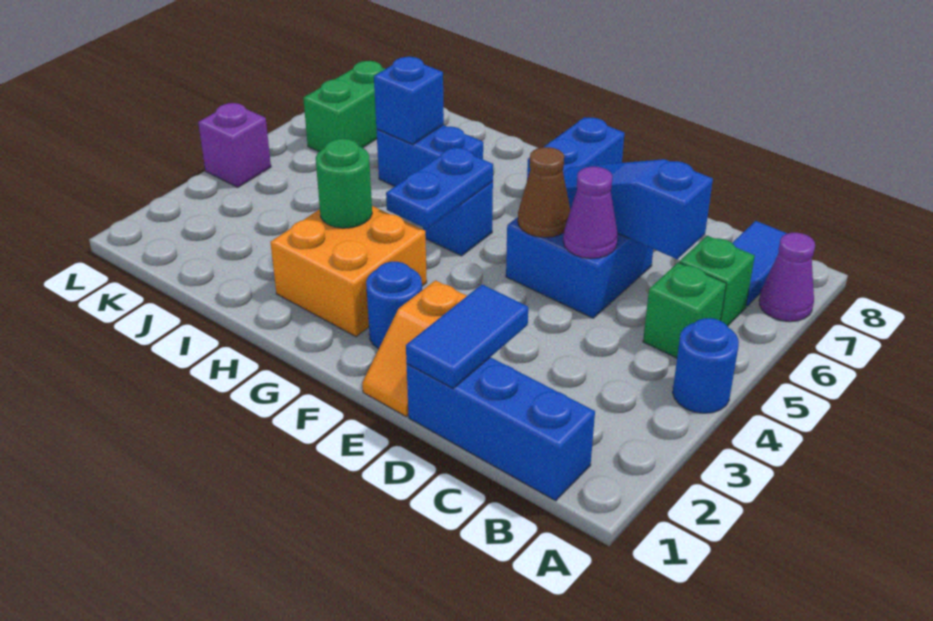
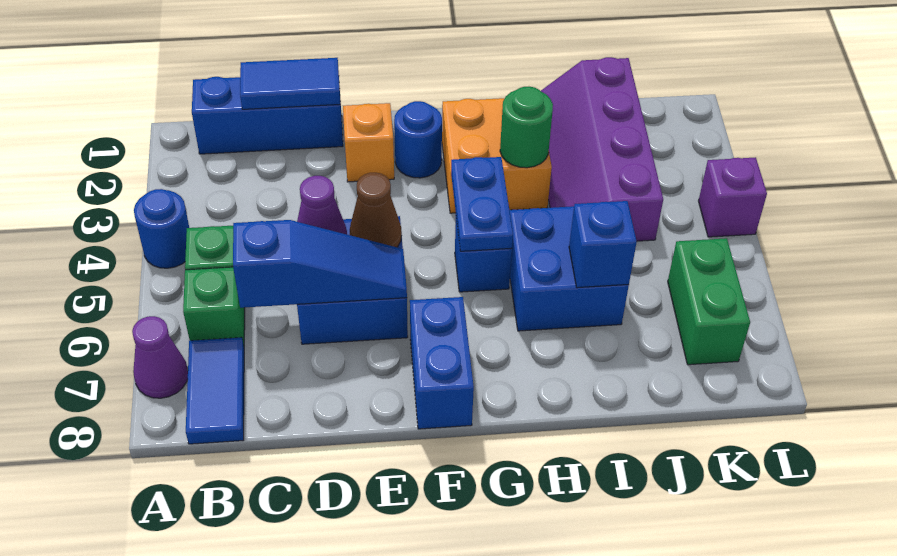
blue tile D1:D2 level 2 -> blue tile C1:D1 level 2
blue brick H6:I6 level 1 -> blue brick H5:I6 level 1
none -> purple slope I1:J4 level 1 top J

